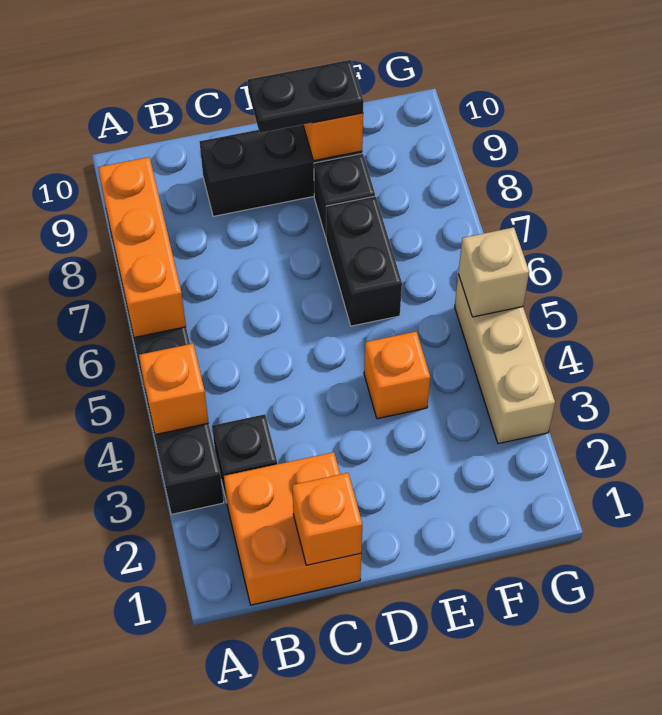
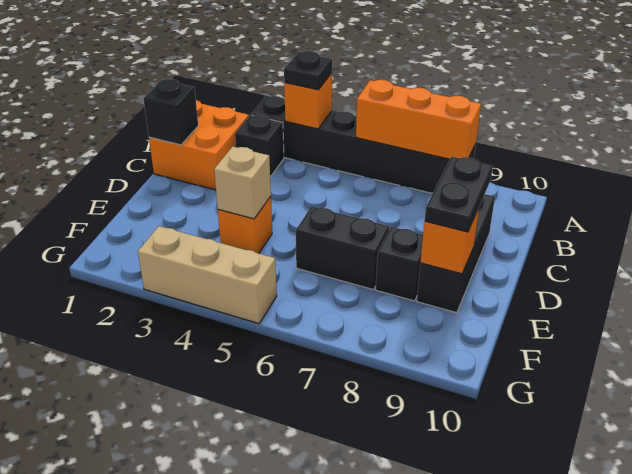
none -> black plate A4 level 3
orange brick C1 level 2 -> black brick C1 level 2
tan brick G5 level 2 -> tan brick E4 level 2

